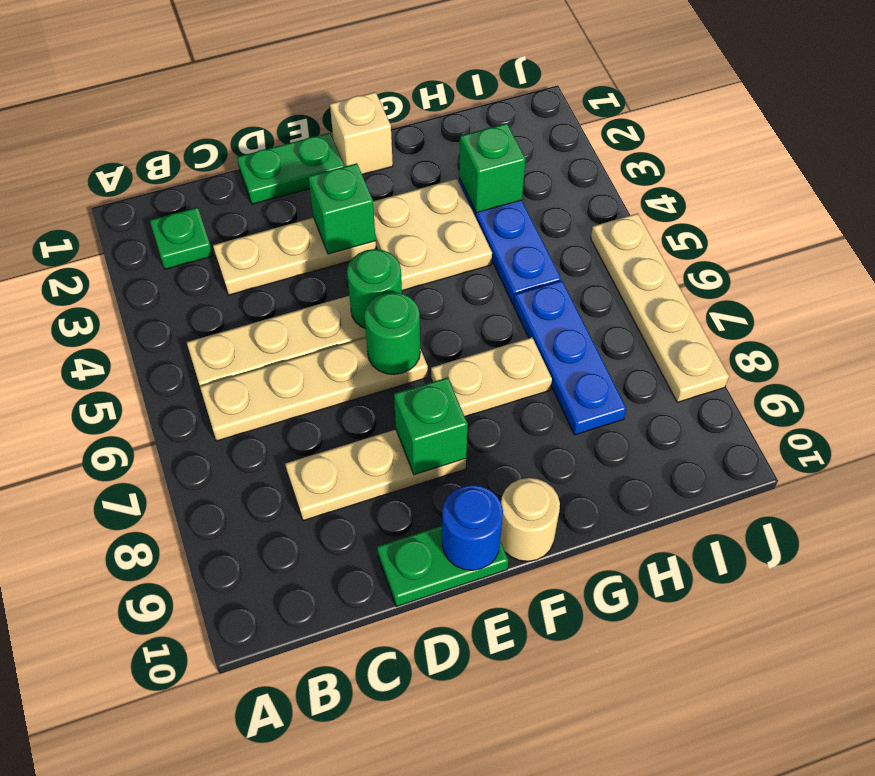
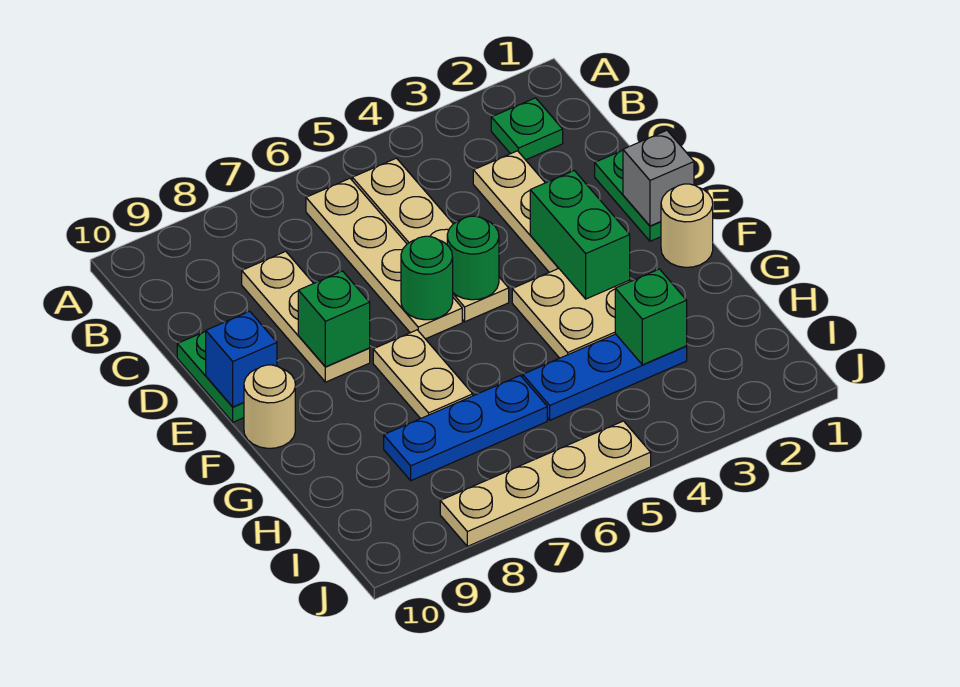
none -> grey brick E1 level 2
green brick E3 level 2 -> green brick E3:F3 level 2
blue round brick E10 level 2 -> blue brick E10 level 2
tan brick F1 level 1 -> tan round brick F1 level 1

